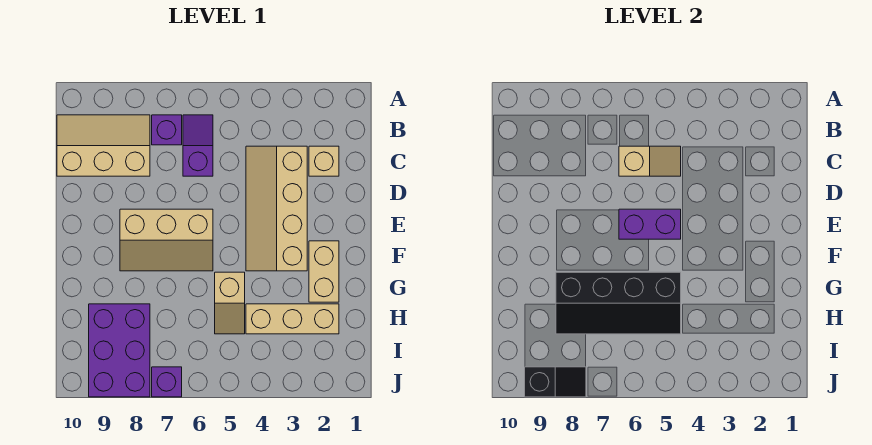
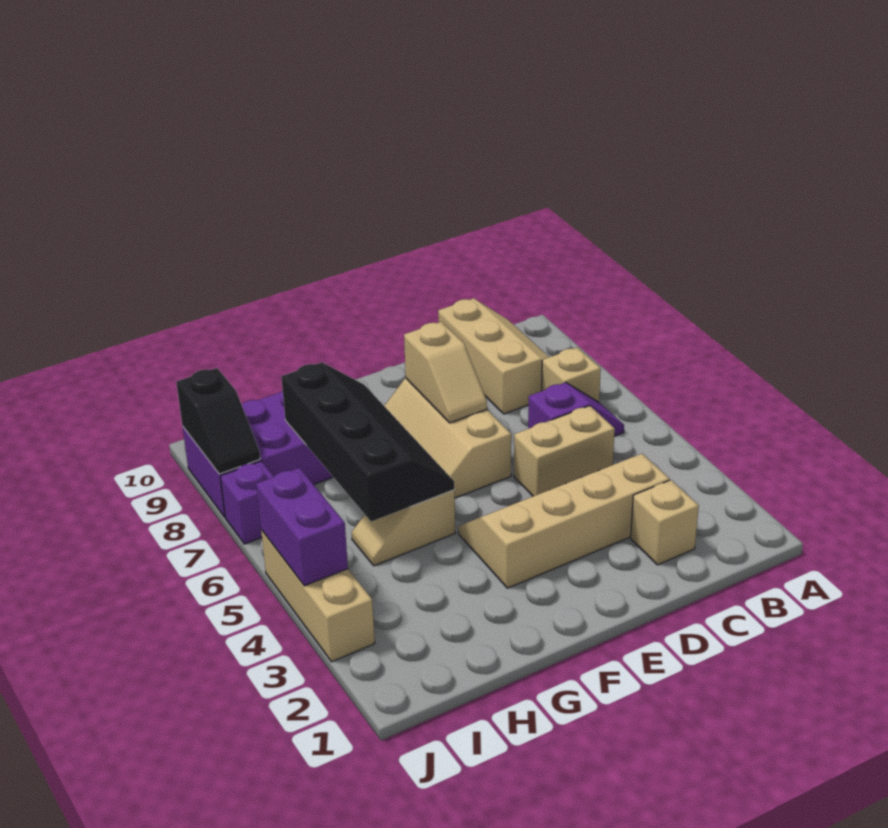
purple brick B7 level 1 -> tan brick B7 level 1
tan slope C5:C6 level 2 top 6 -> tan slope E7:E8 level 2 top 8
purple brick E5:E6 level 2 -> purple brick J4:J5 level 2
tan brick F2:G2 level 1 -> tan brick C5:D5 level 1
black slope G5:H8 level 2 top G -> black slope G5:H8 level 2 top H
tan brick H2:H4 level 1 -> tan brick J3:J5 level 1

